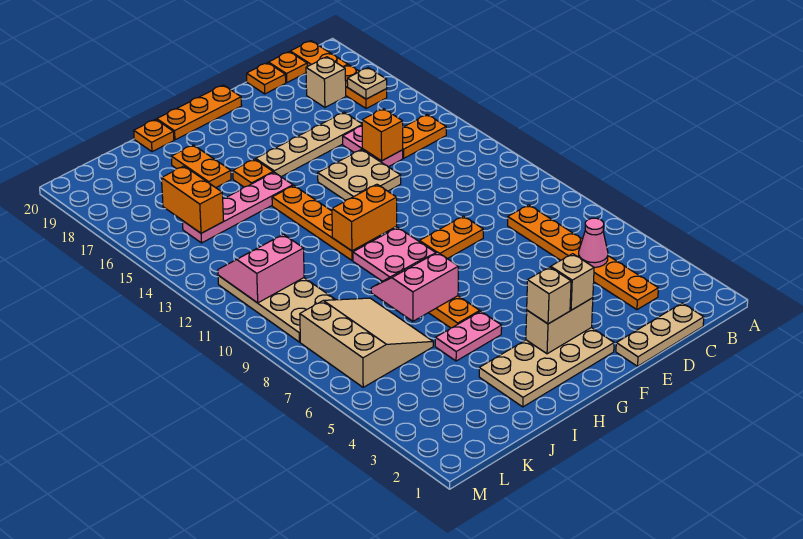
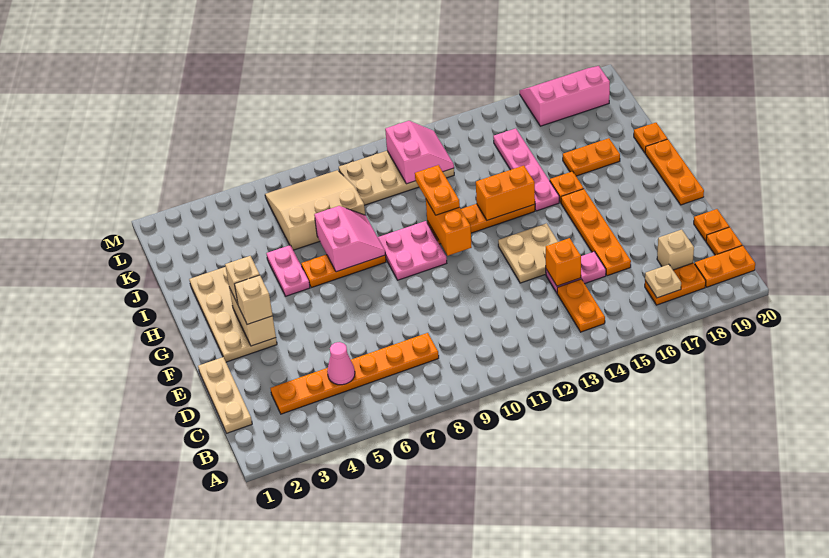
tan plate D16:G16 level 1 -> orange plate D16:G16 level 1
orange plate E9:F9 level 1 -> orange plate H11:I11 level 3
tan slope J6:L8 level 1 top L -> tan slope J6:L8 level 1 top J
orange brick K15:K16 level 2 -> orange brick H13:H14 level 2
none -> pink slope L17:M19 level 1 top L

